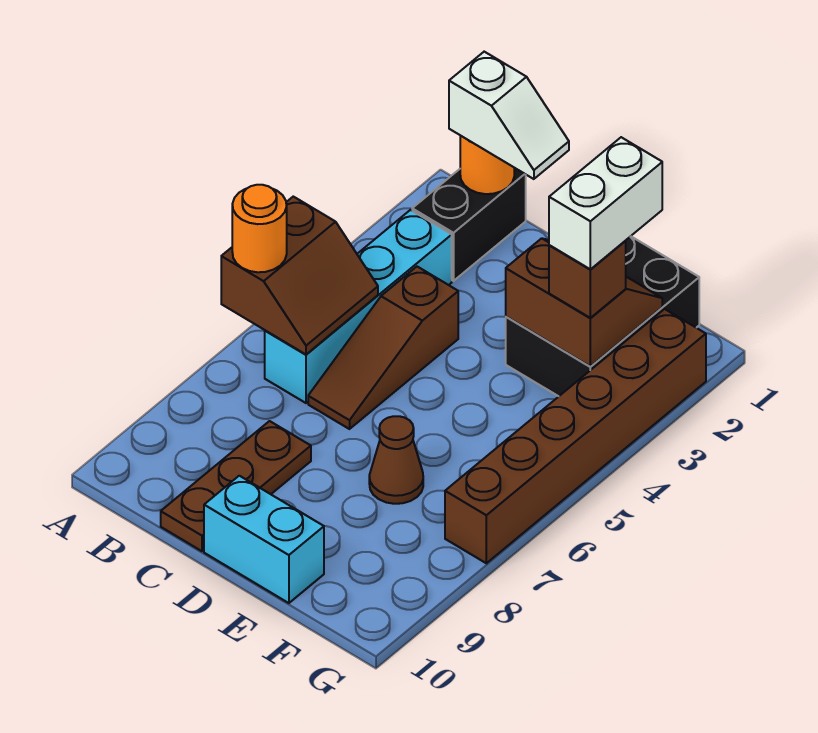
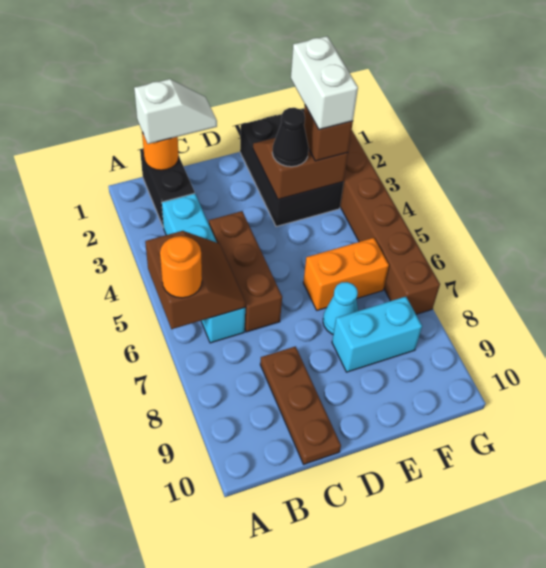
brown slope C4:C6 level 1 top 4 -> brown brick C4:C6 level 1
cyan brick D10:E10 level 1 -> cyan brick E8:F8 level 1
none -> black cone E3 level 3
none -> orange brick E6:F6 level 1
brown cone E7 level 1 -> cyan cone E7 level 1

